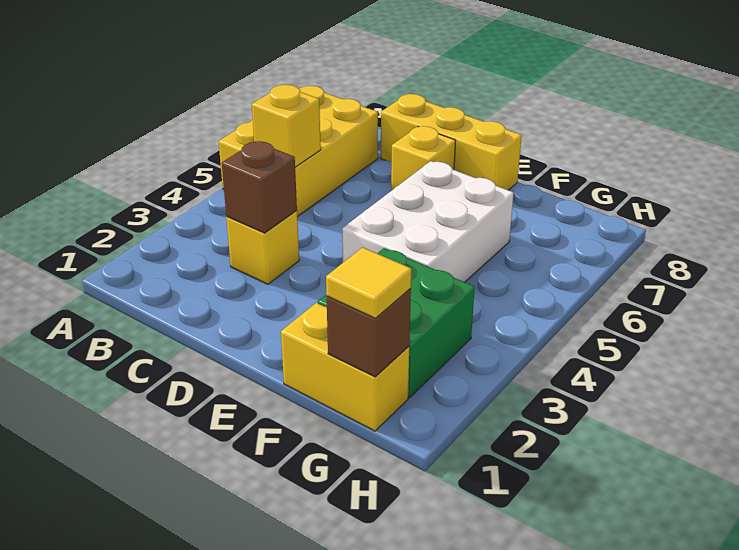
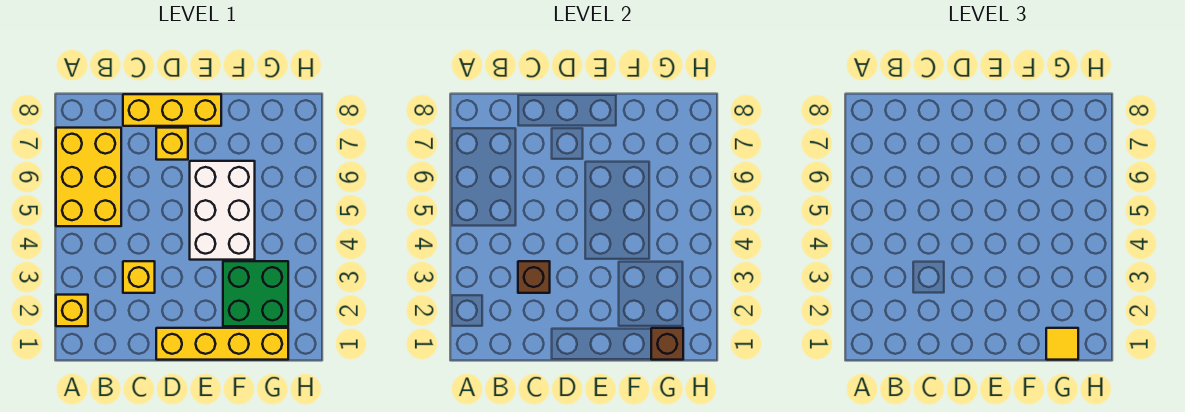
yellow brick B5 level 2 -> yellow brick A2 level 1
yellow brick F1:G1 level 1 -> yellow brick D1:G1 level 1

